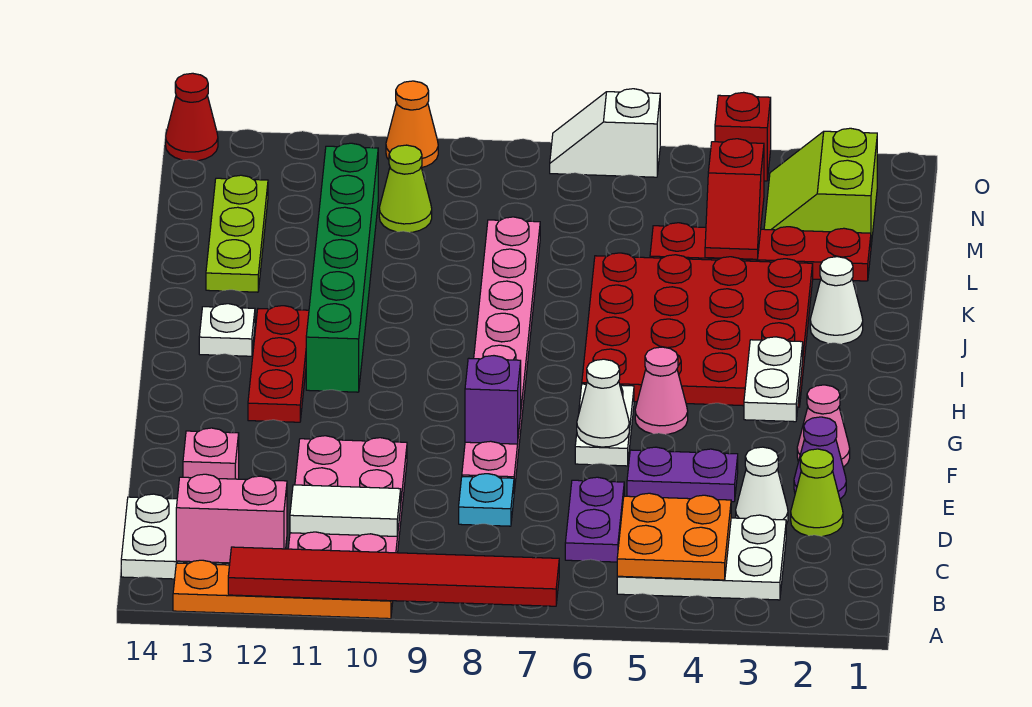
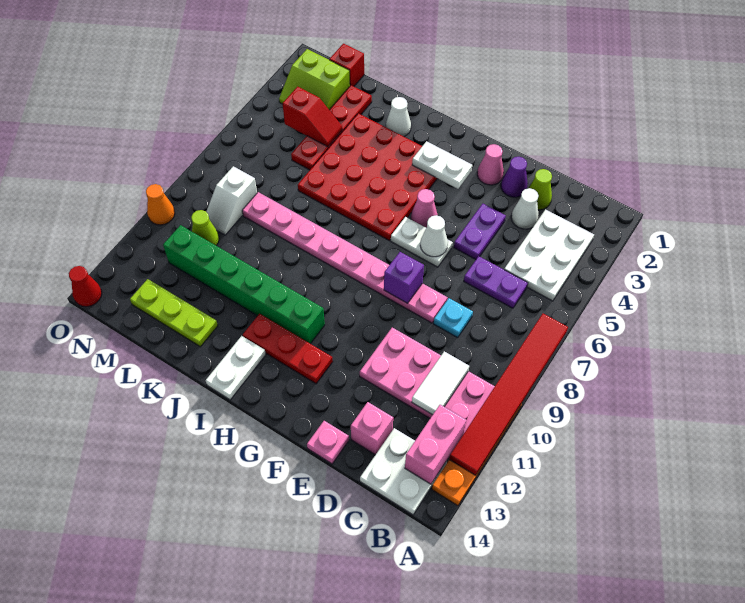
orange plate B4:C5 level 2 -> none
none -> pink plate E14 level 1
white plate I13 level 1 -> white plate I13:I14 level 1
red brick O4 level 1 -> red brick M1 level 1
white slope O6:O7 level 1 top 6 -> white slope M8:M9 level 1 top 8

